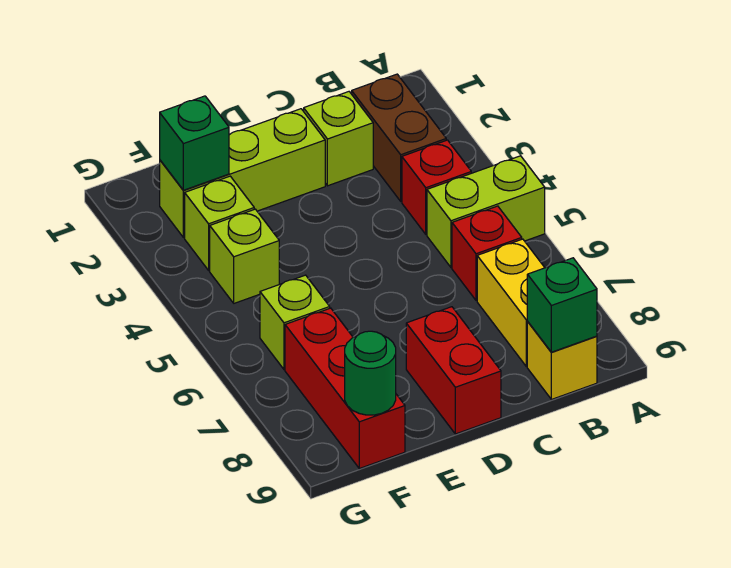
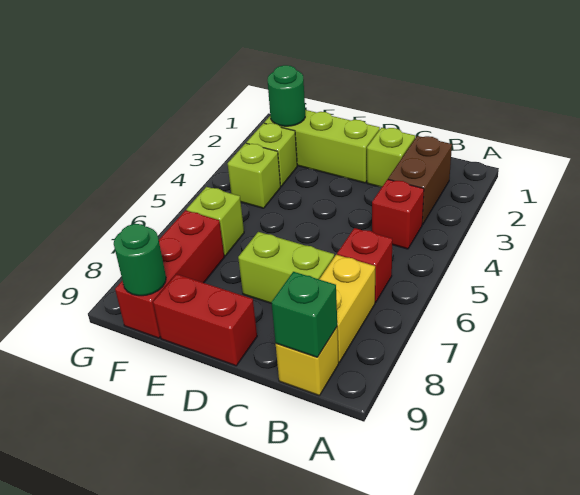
lime brick A5:B5 level 1 -> lime brick C7:D7 level 1
red brick D8:D9 level 1 -> red brick D9:E9 level 1
green brick F2 level 2 -> green round brick F2 level 2

